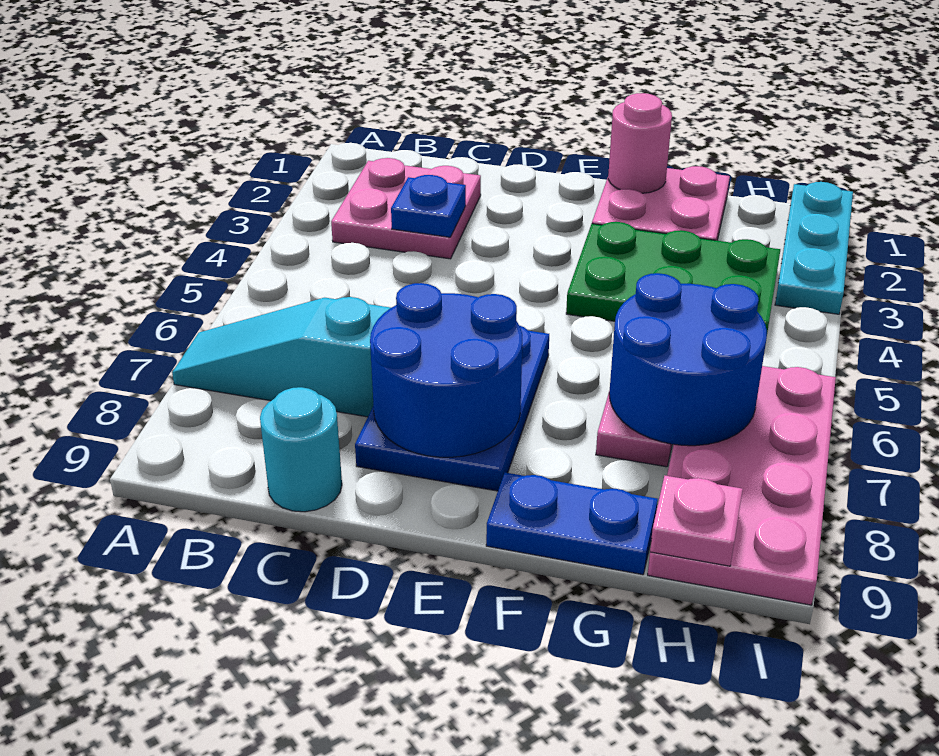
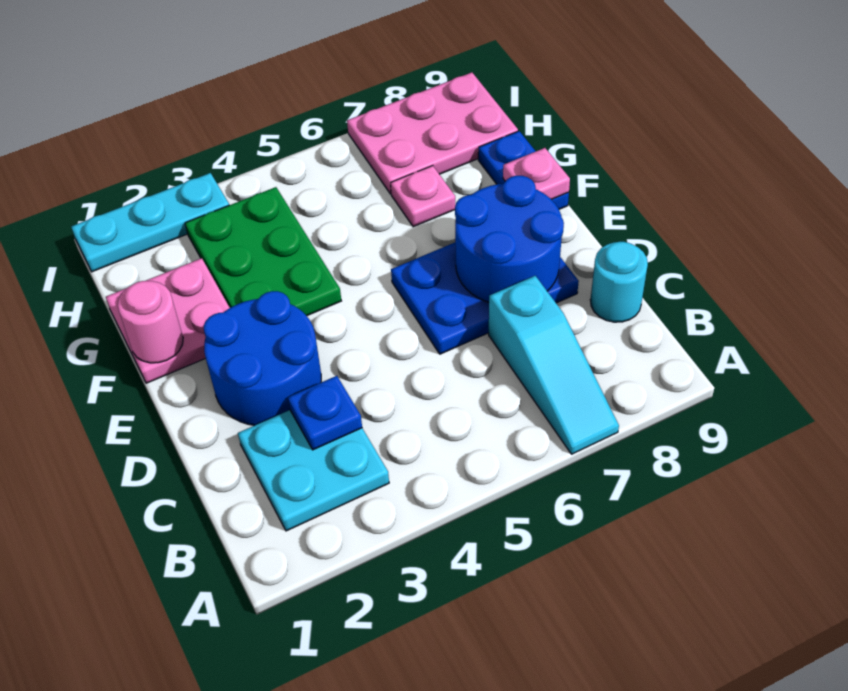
pink plate B2:C3 level 1 -> cyan plate B2:C3 level 1
blue round brick G6:H7 level 2 -> blue round brick D2:E3 level 1
pink plate H6:I9 level 1 -> pink plate H7:I9 level 1
pink plate H9 level 2 -> pink plate F9 level 2

